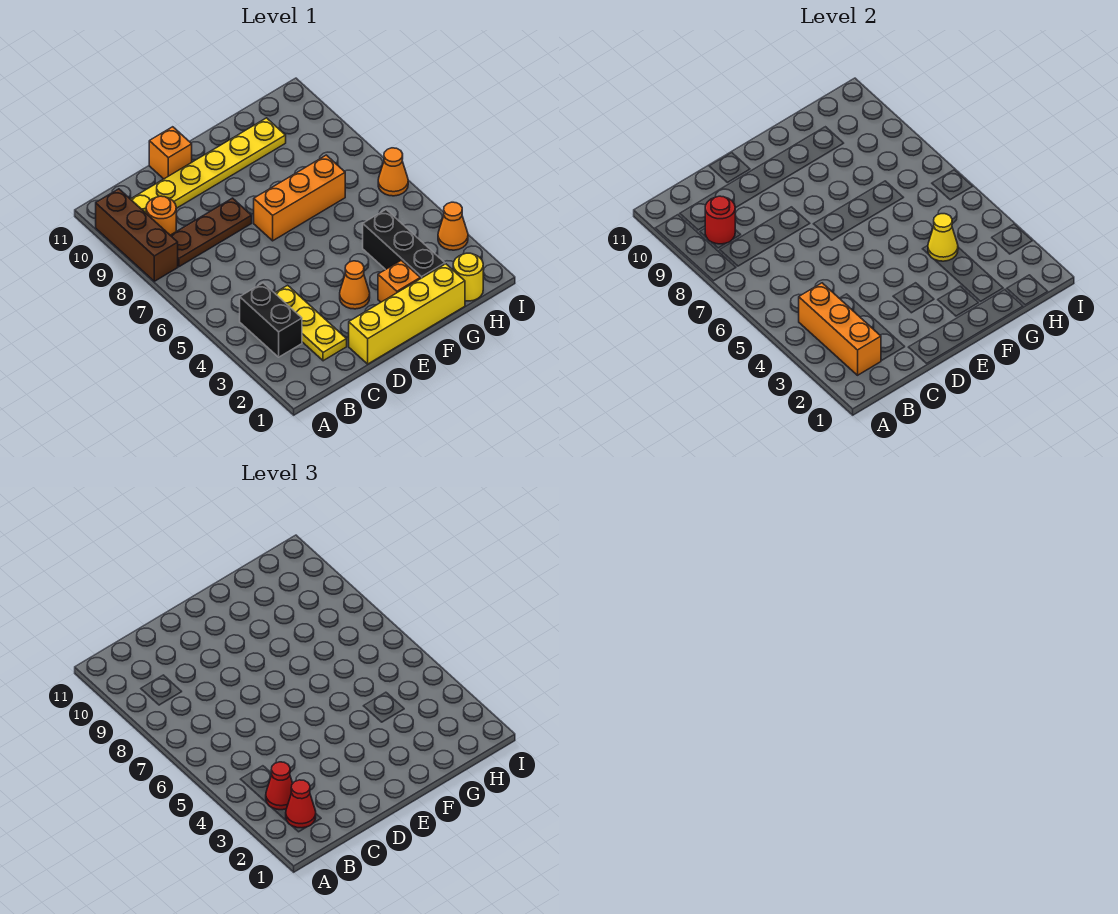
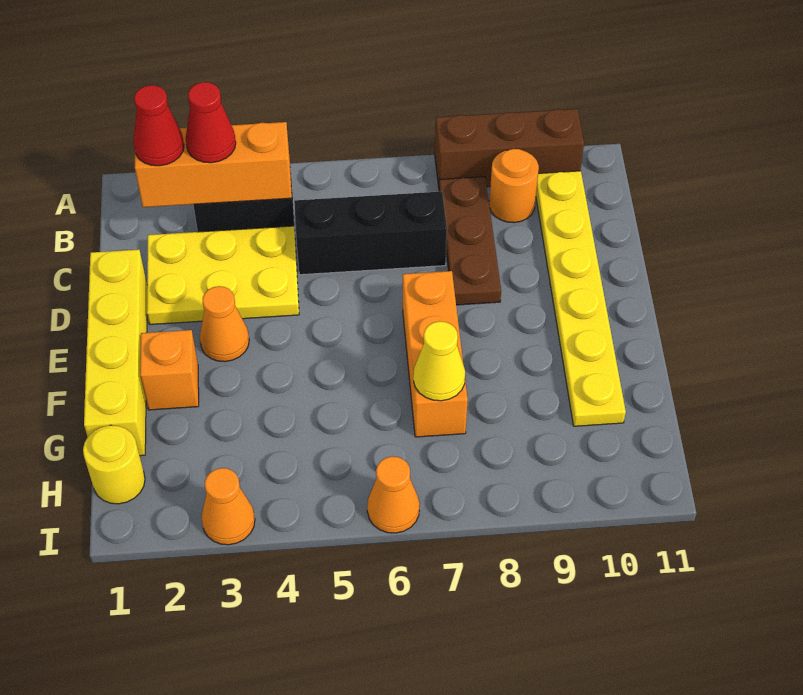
red round brick B9 level 2 -> none
yellow plate C2:C4 level 1 -> yellow plate C2:D4 level 1
orange brick D11 level 1 -> none
black brick G2:G4 level 1 -> black brick C5:C7 level 1
yellow cone G4 level 2 -> yellow cone G7 level 2

